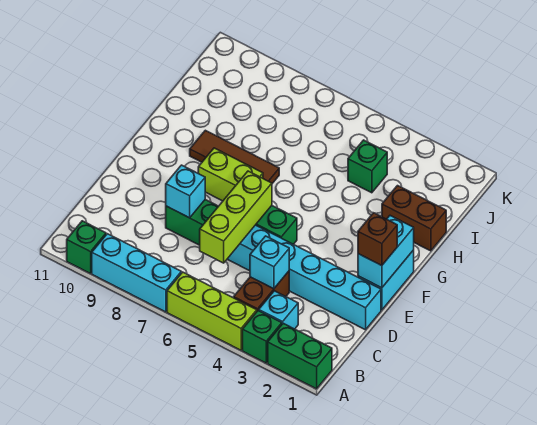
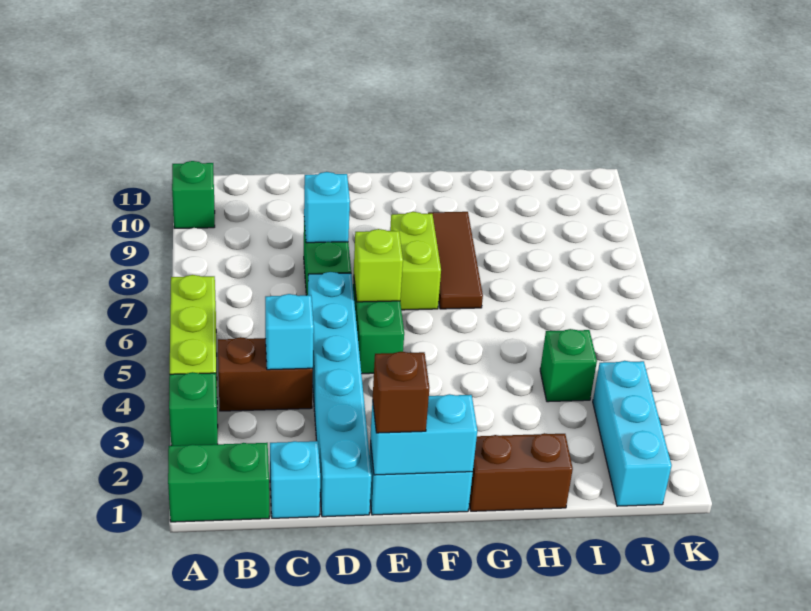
green brick A1:A2 level 1 -> green brick A1:B1 level 1
cyan brick A7:A9 level 1 -> cyan brick J1:J3 level 1
cyan brick B3 level 1 -> cyan brick C1 level 1
lime brick C6:E6 level 2 -> lime brick E6 level 2
brown brick H1:H2 level 1 -> brown brick G1:H1 level 1

